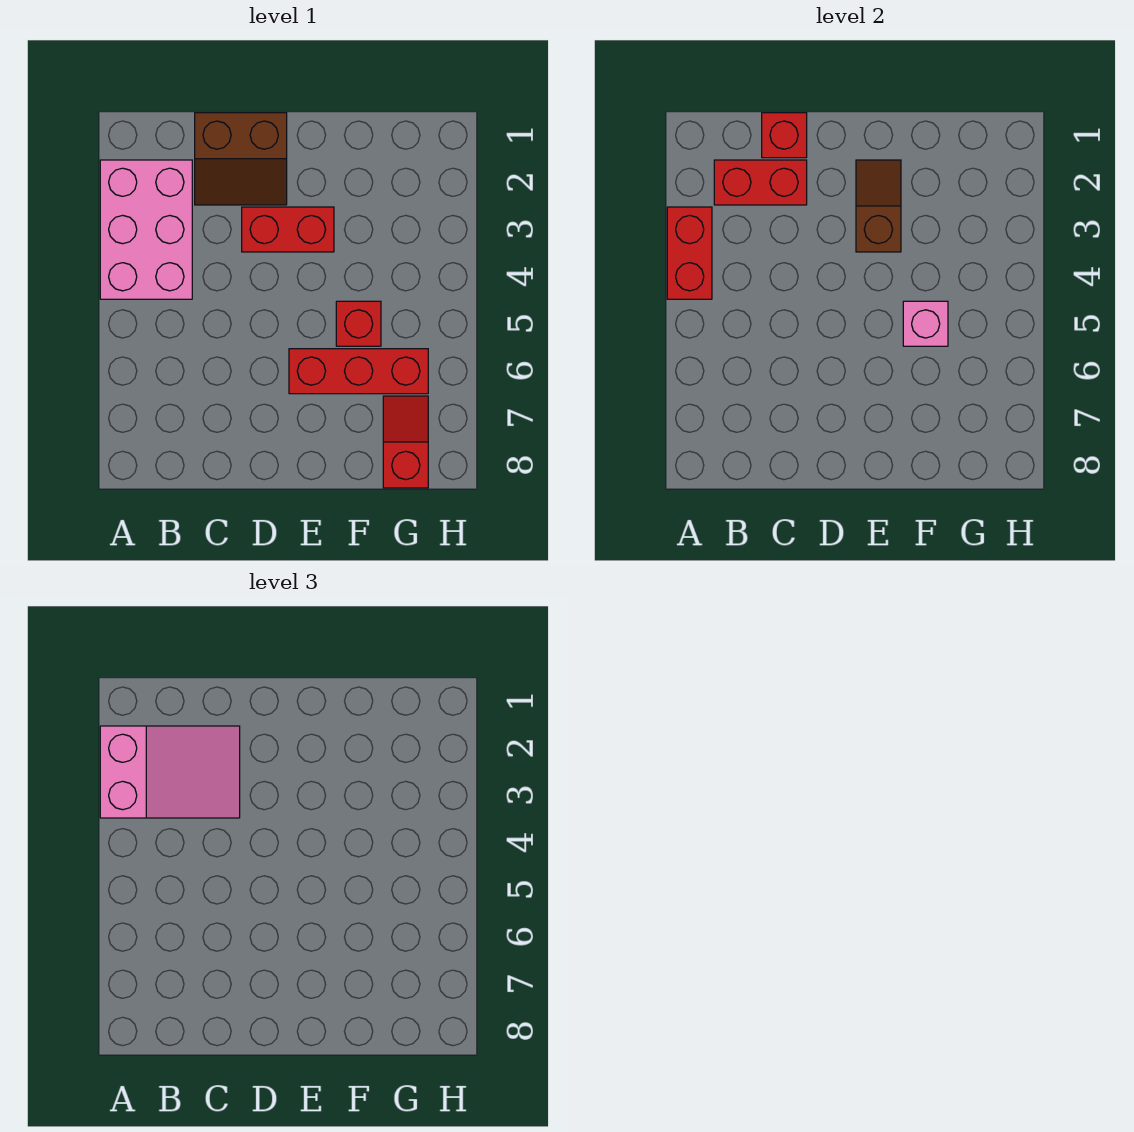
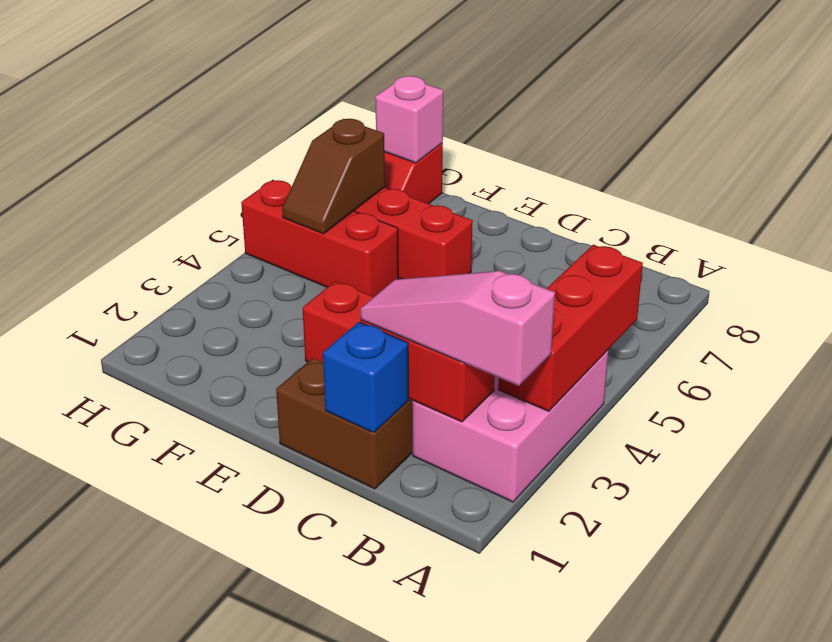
pink slope A2:C3 level 3 top A -> pink slope A2:C2 level 3 top A
red brick A3:A4 level 2 -> red brick A3:A5 level 2
red brick C1 level 2 -> blue brick C1 level 2
brown slope E2:E3 level 2 top 3 -> brown slope G5:G6 level 2 top 6
red brick F5 level 1 -> red brick F5:H5 level 1
pink brick F5 level 2 -> pink brick G8 level 2

